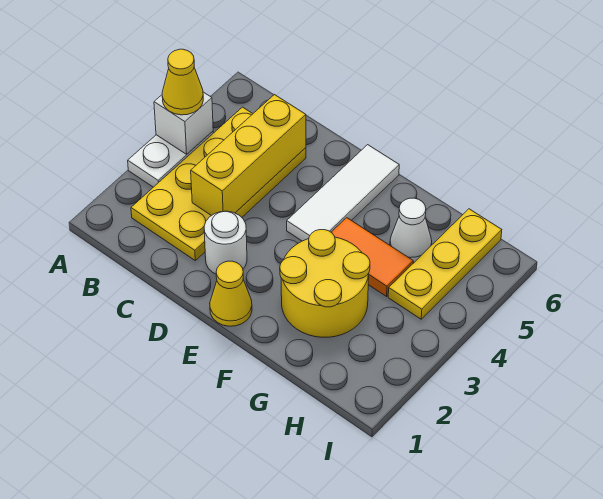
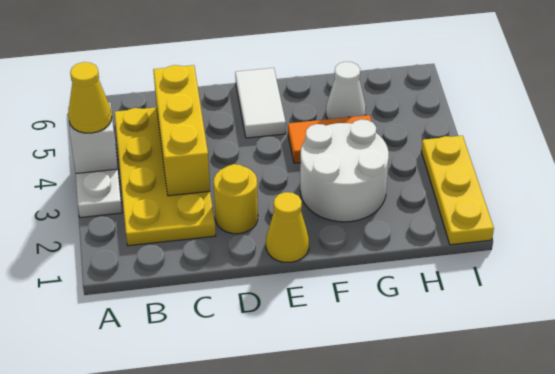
white round brick D2 level 1 -> yellow round brick D2 level 1
white tile E4:E6 level 1 -> white tile E5:E6 level 1
yellow round brick F2:G3 level 1 -> white round brick F2:G3 level 1
yellow plate H4:H6 level 1 -> yellow plate I1:I3 level 1

